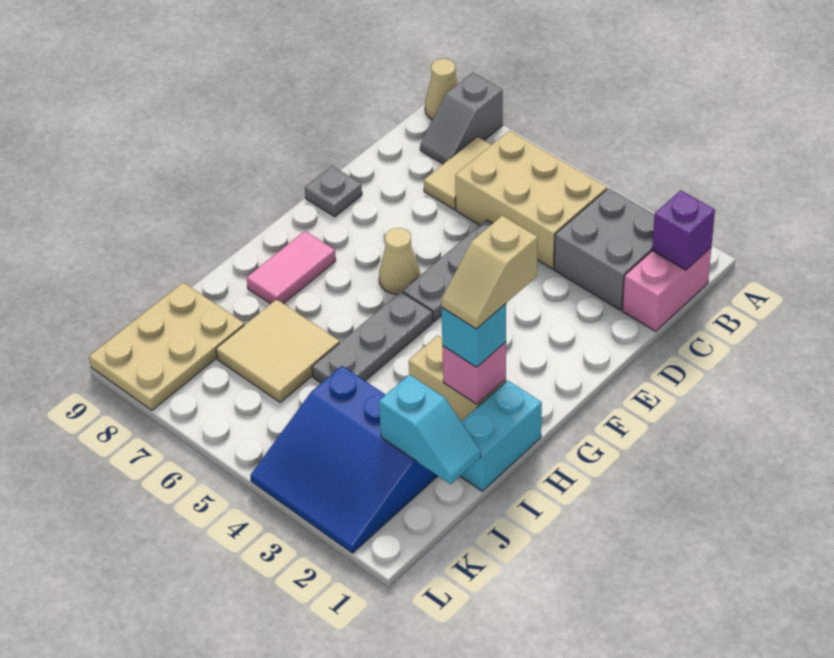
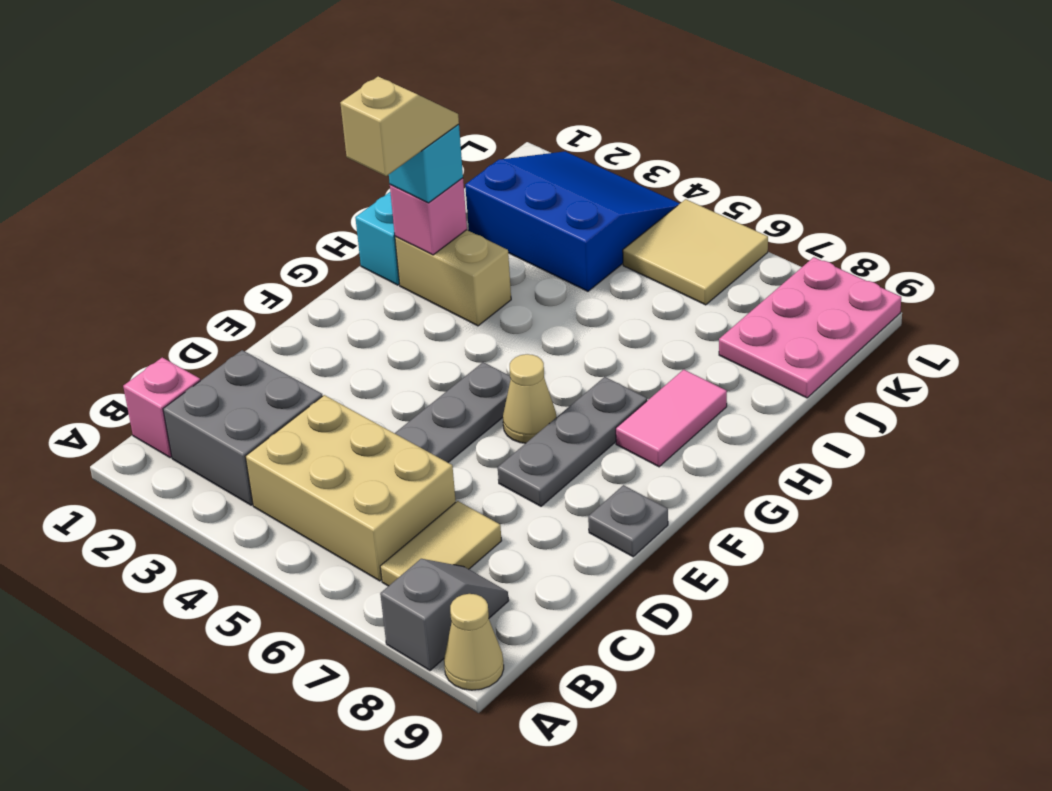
pink brick B1:C1 level 1 -> pink brick B1 level 1
purple brick B1 level 2 -> none
grey plate G5:I5 level 1 -> grey plate E7:G7 level 1
tan tile I6:J7 level 1 -> tan tile K5:L6 level 1
cyan slope J1:J2 level 2 top 2 -> none
tan plate J8:L9 level 1 -> pink plate J8:L9 level 1

